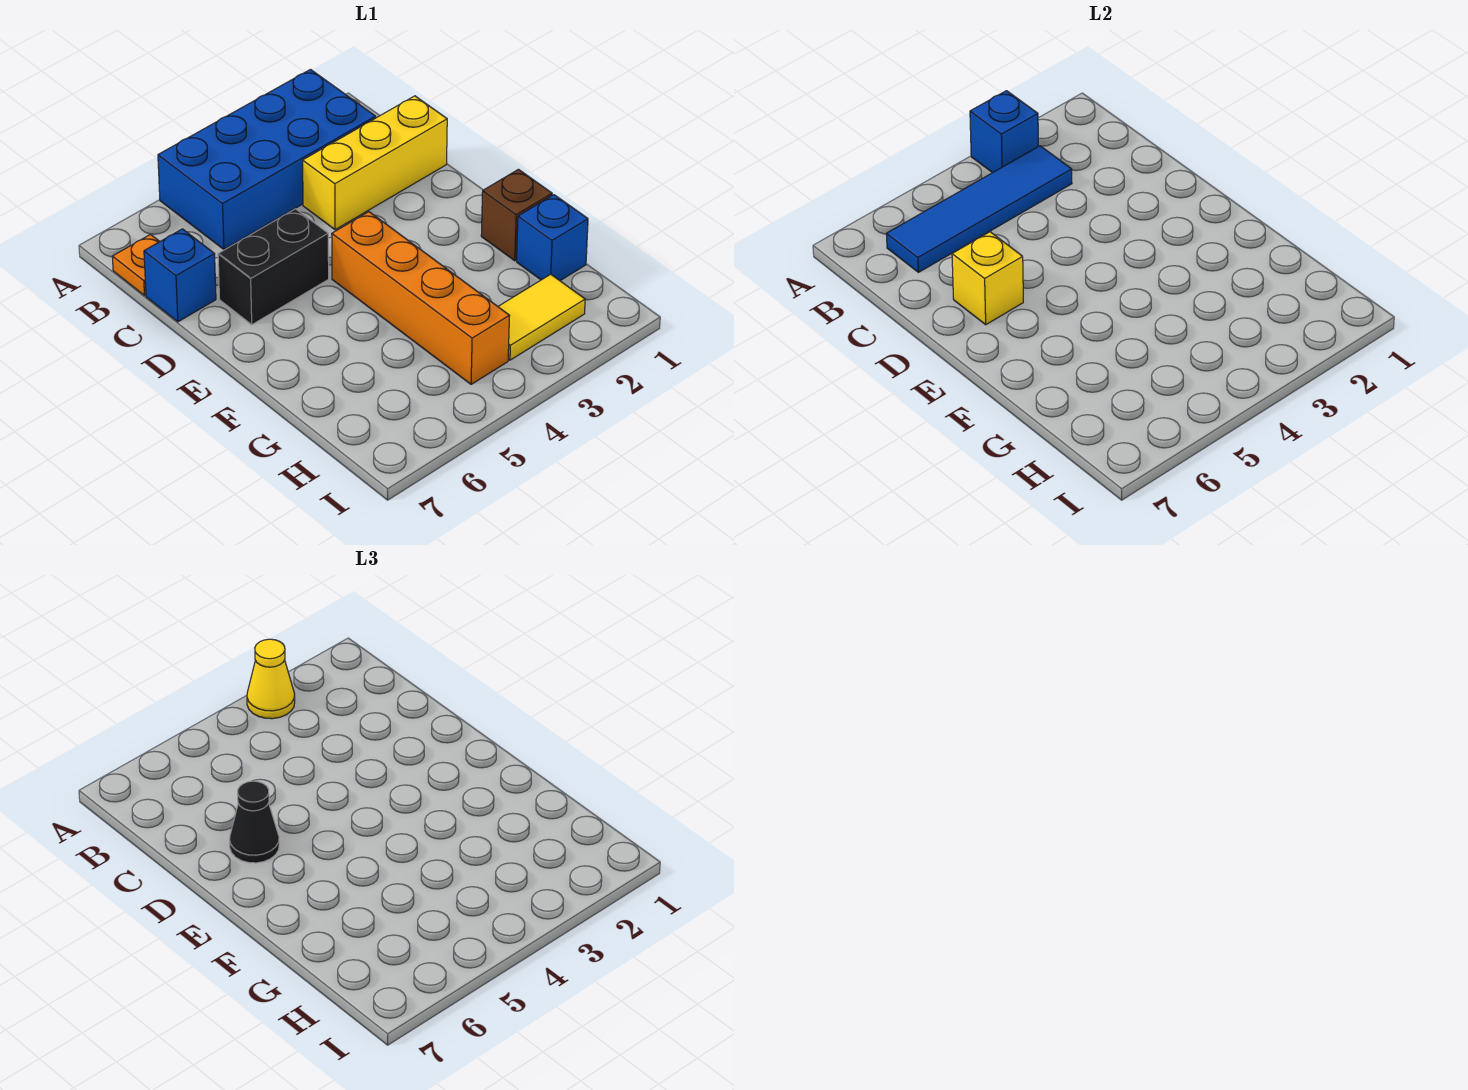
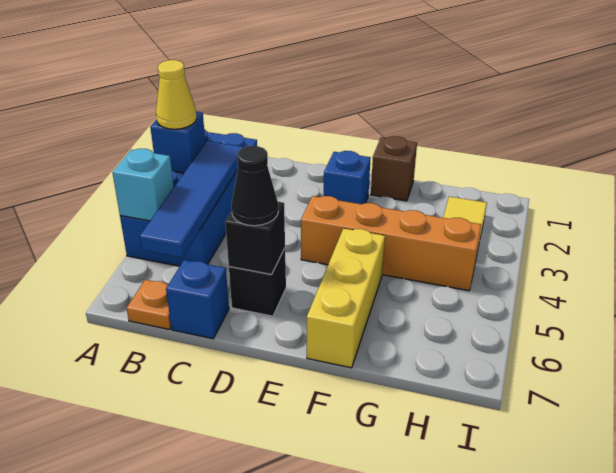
none -> cyan brick A5 level 2
yellow brick C1:C3 level 1 -> yellow brick F5:F7 level 1
black brick D5:D6 level 1 -> black brick D6 level 1
yellow brick D6 level 2 -> black brick D6 level 2
blue brick G1 level 1 -> blue brick E2 level 1

